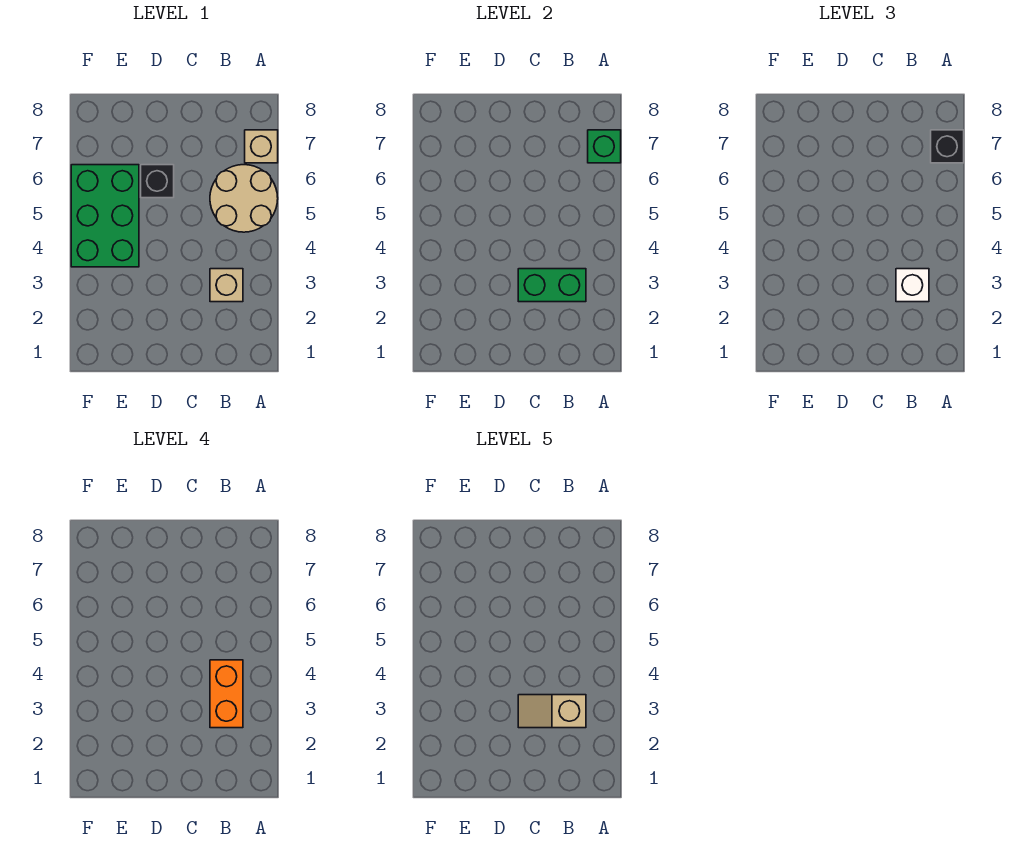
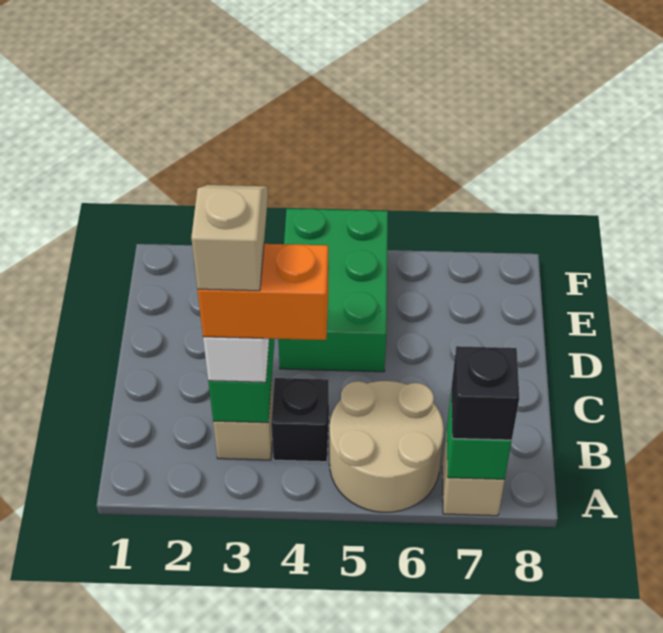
black brick D6 level 1 -> black brick B4 level 1
green brick E4:F6 level 1 -> green brick D4:F5 level 1

